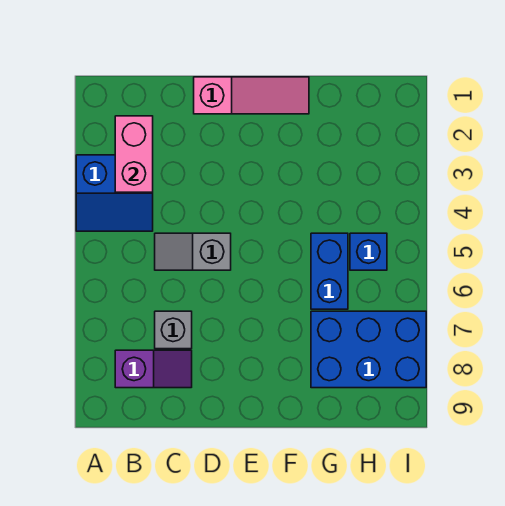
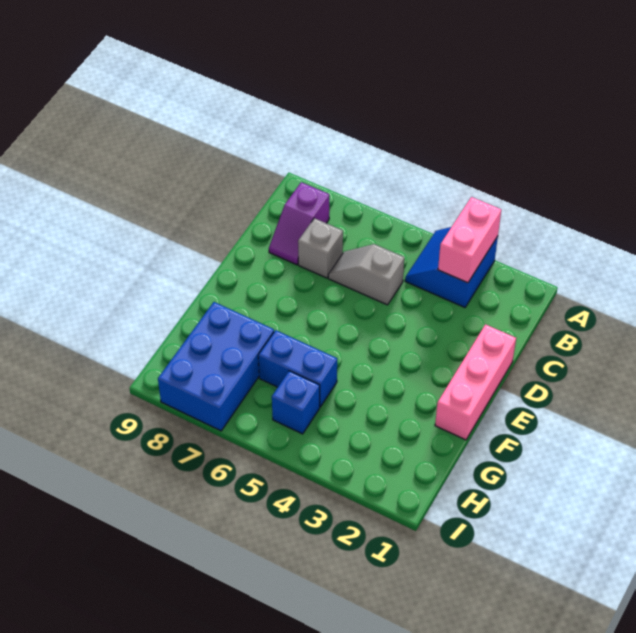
pink brick B2:B3 level 2 -> pink brick A3:B3 level 2
grey slope C5:D5 level 1 top D -> grey slope C5:C6 level 1 top 5
pink slope D1:F1 level 1 top D -> pink brick D1:F1 level 1

